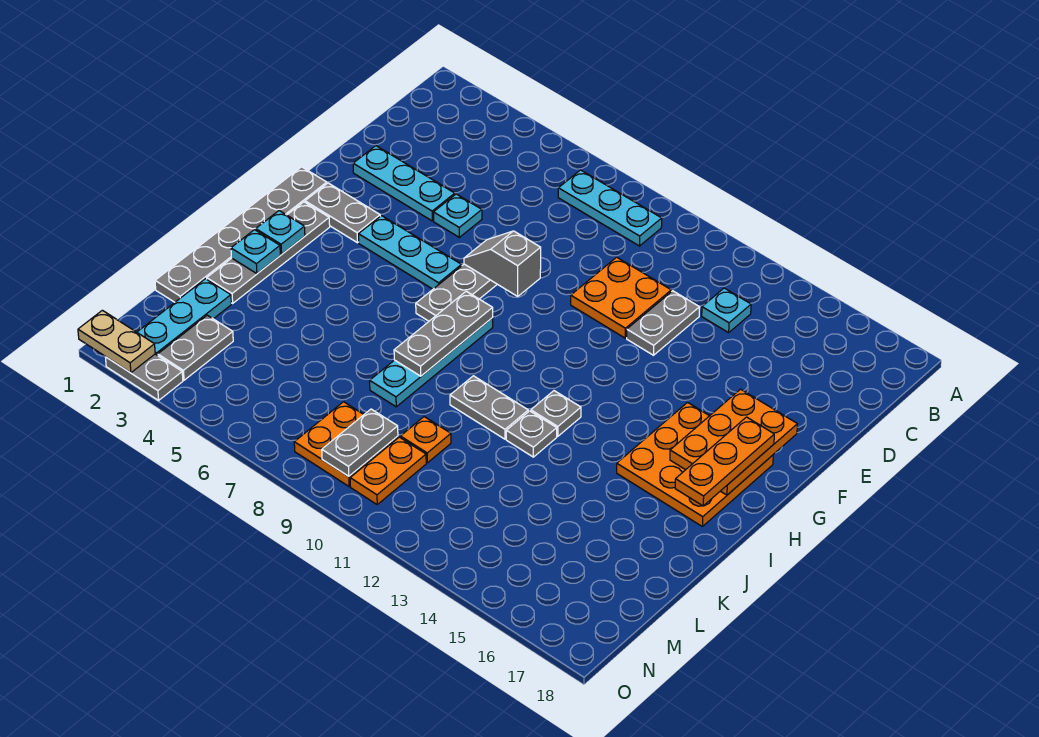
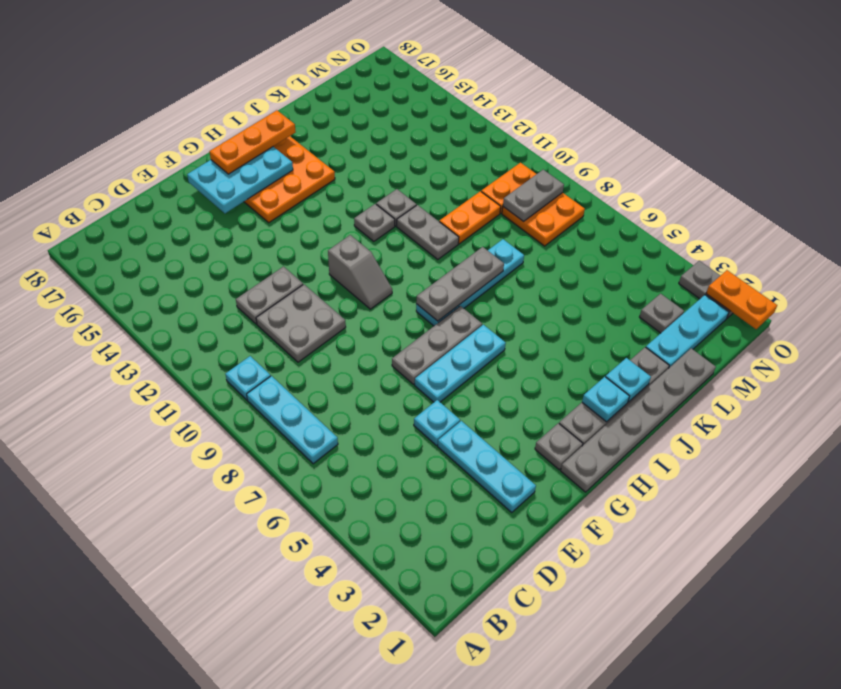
cyan plate C13 level 1 -> cyan plate B10 level 1
orange plate D10:E11 level 1 -> grey plate D10:E11 level 1
grey slope F7:F8 level 2 top 8 -> grey slope G10:G11 level 1 top 11
orange plate F16:H17 level 2 -> cyan plate F16:H17 level 2
grey plate G2:G3 level 1 -> grey plate G2 level 1
cyan plate G4:G6 level 1 -> cyan plate F6:H6 level 1
orange plate L10 level 1 -> orange plate K10:L10 level 1
grey plate M3:N3 level 1 -> grey plate M3 level 1
tan plate O1:O2 level 2 -> orange plate O1:O2 level 2

